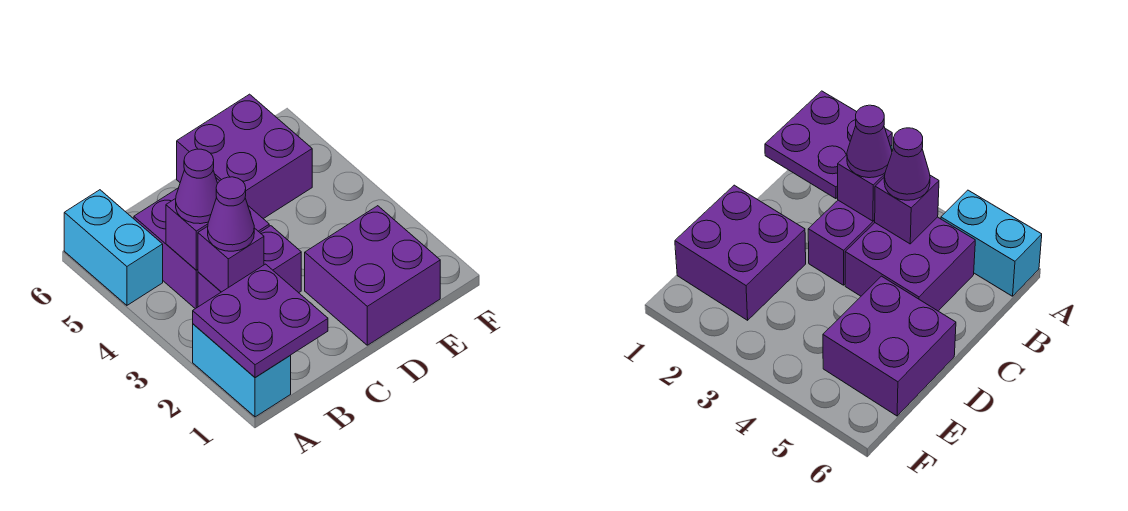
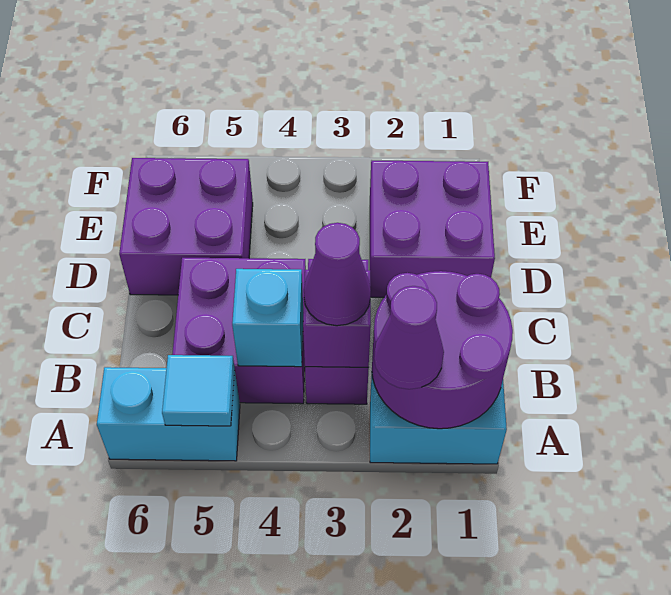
purple plate A1:B2 level 2 -> purple round brick A1:B2 level 2
none -> cyan tile A5 level 2
purple brick B4 level 2 -> cyan brick B4 level 2
purple cone B4 level 3 -> purple cone A2 level 3

